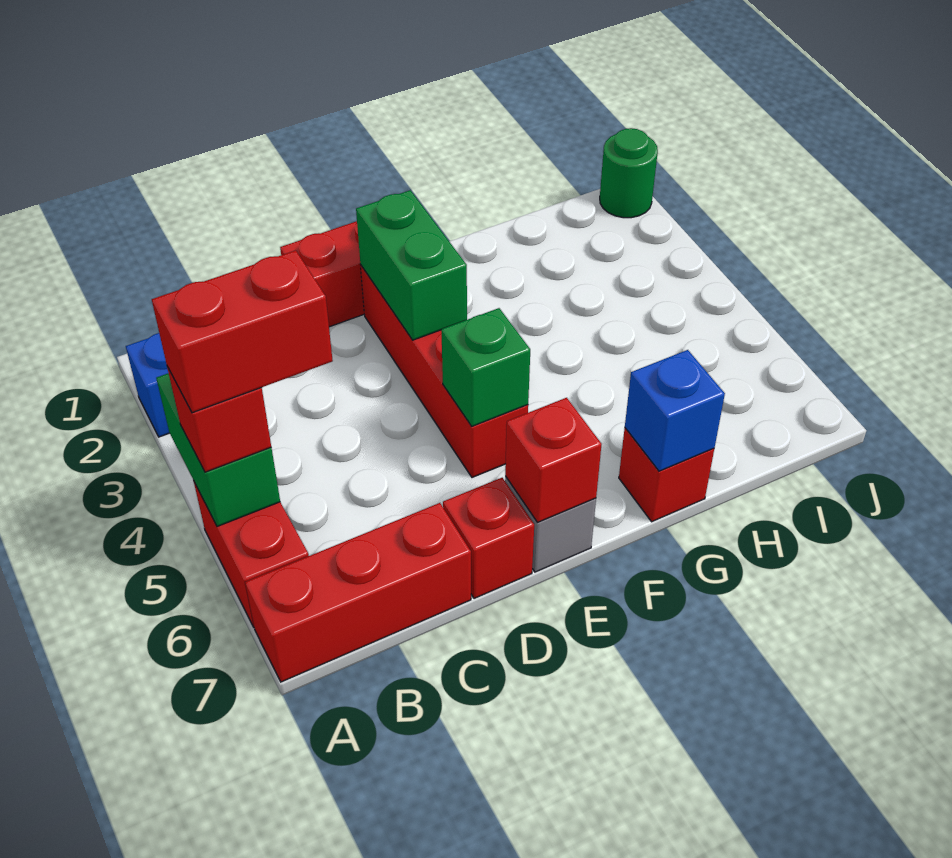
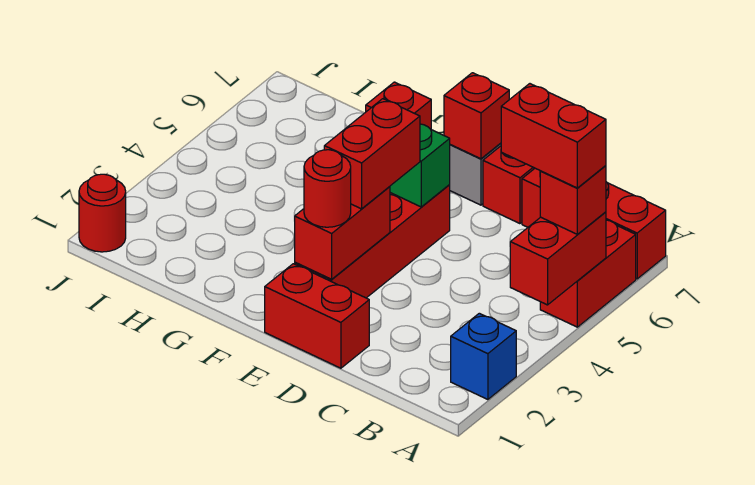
green brick A4:A5 level 2 -> red brick A4:A5 level 2
green brick E2:E3 level 2 -> red brick E2:E3 level 2
none -> red round brick E2 level 3
none -> red brick E3:E4 level 3
blue brick G7 level 2 -> none
green round brick J1 level 1 -> red round brick J1 level 1

